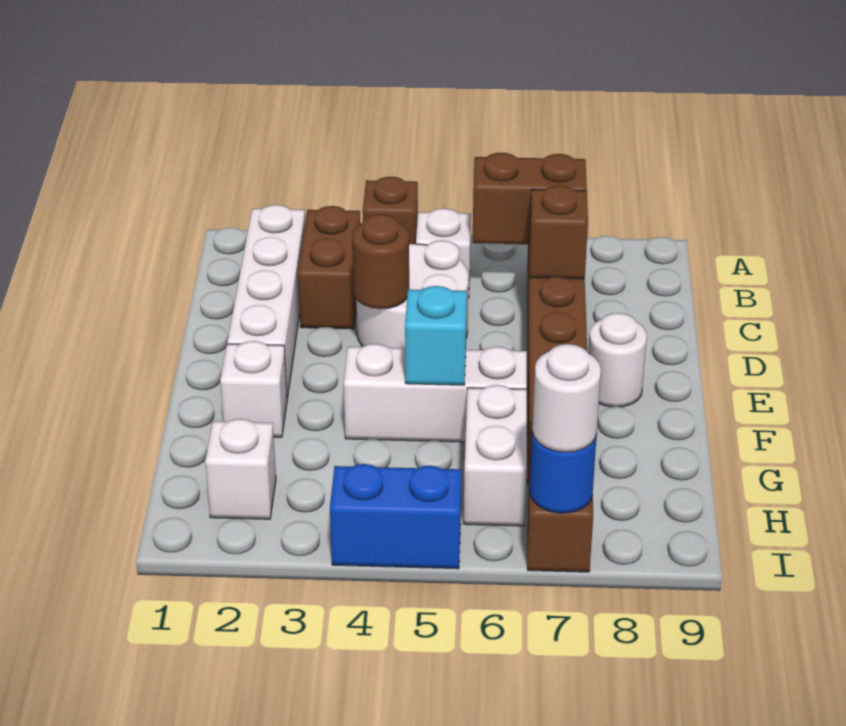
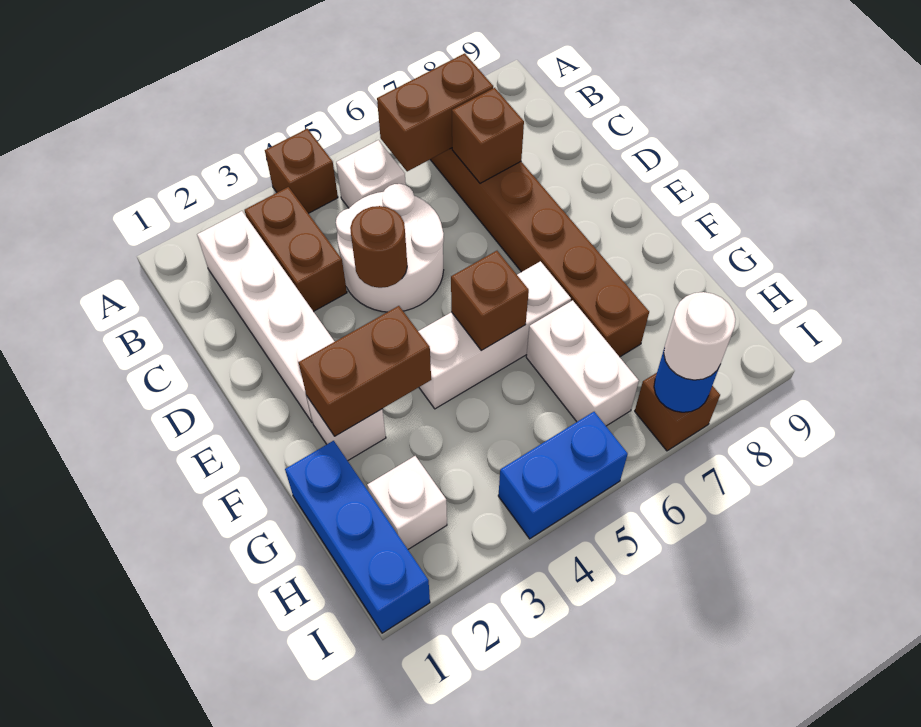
white round brick E8 level 1 -> none
none -> brown brick F2:F3 level 2
cyan brick F5 level 2 -> brown brick F5 level 2
none -> blue brick G1:I1 level 1

